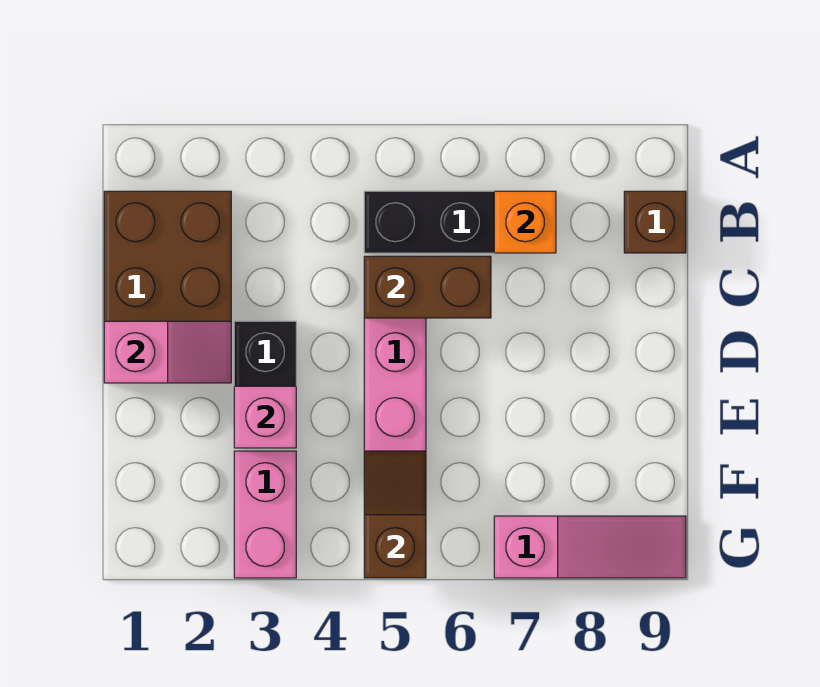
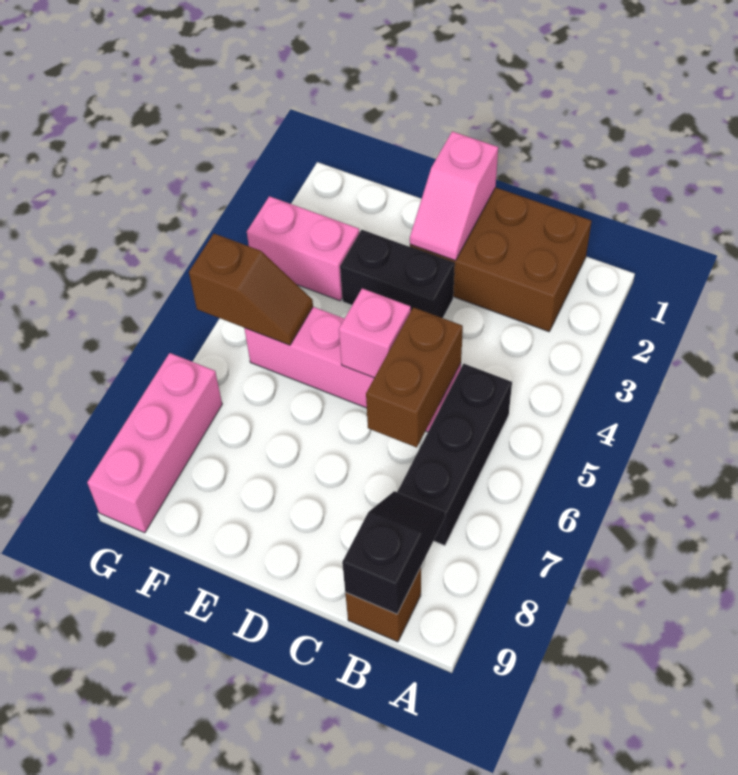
orange brick B7 level 2 -> none
none -> black slope B8:B9 level 2 top 9
pink brick E3 level 2 -> pink brick D5 level 2
pink slope G7:G9 level 1 top 7 -> pink brick G7:G9 level 1

